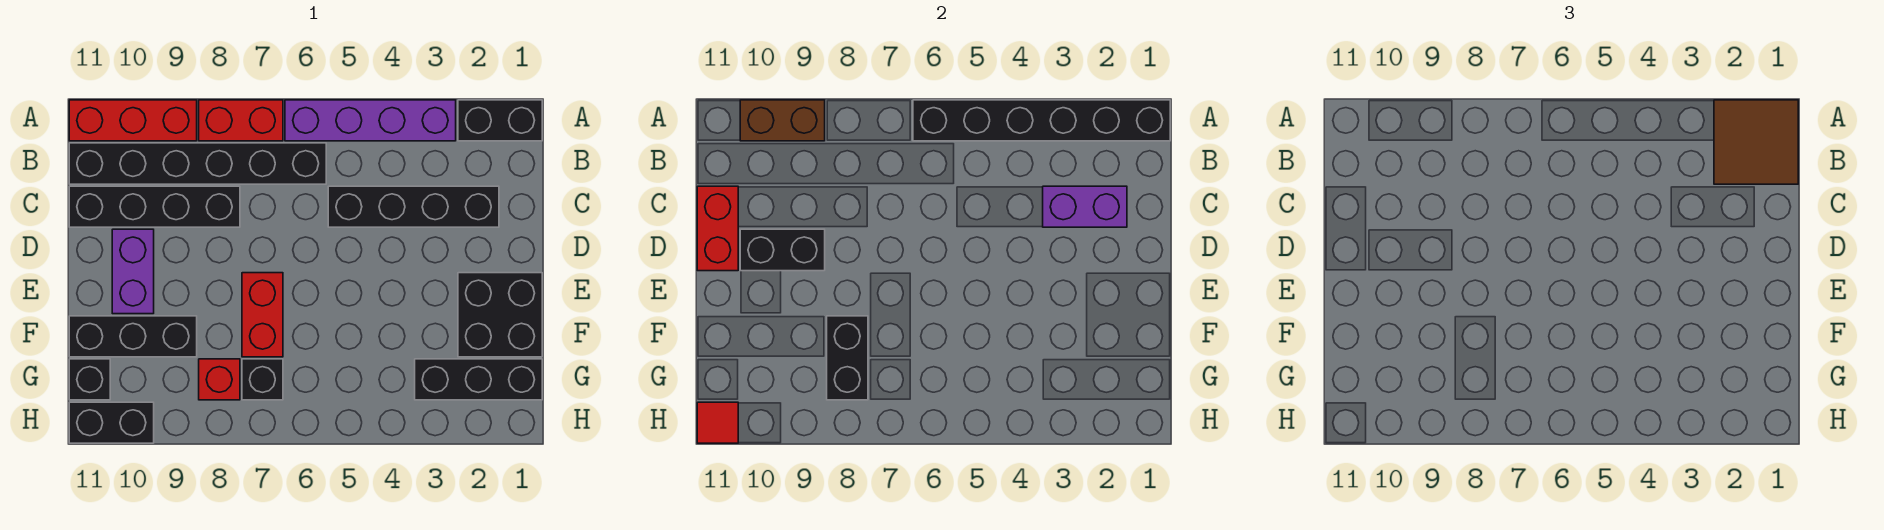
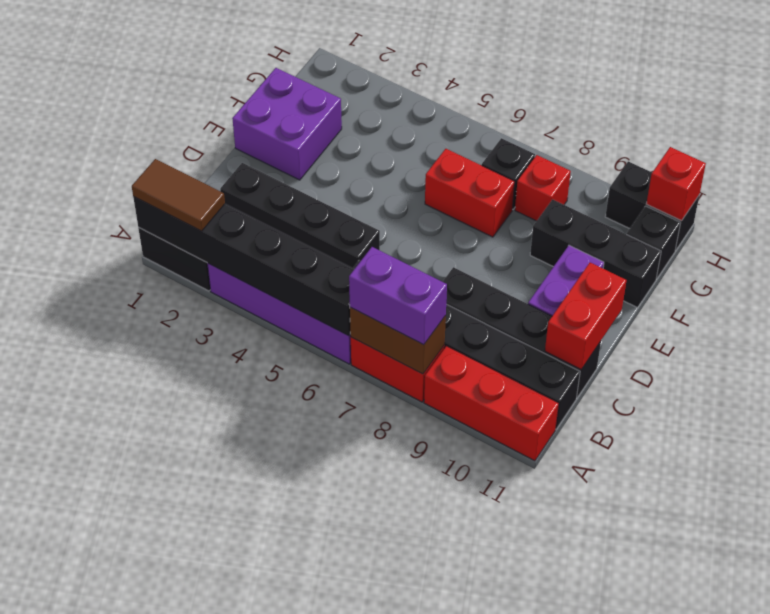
brown tile A1:B2 level 3 -> brown tile A1:A2 level 3
brown brick A9:A10 level 2 -> brown brick A7:A8 level 2
purple brick C2:C3 level 2 -> purple brick A7:A8 level 3
black brick D9:D10 level 2 -> none
black brick E1:F2 level 1 -> purple brick E1:F2 level 1
red brick E7:F7 level 1 -> red brick F6:F7 level 1
black brick F8:G8 level 2 -> none
black brick G1:G3 level 1 -> none
red tile H11 level 2 -> red brick H11 level 2

